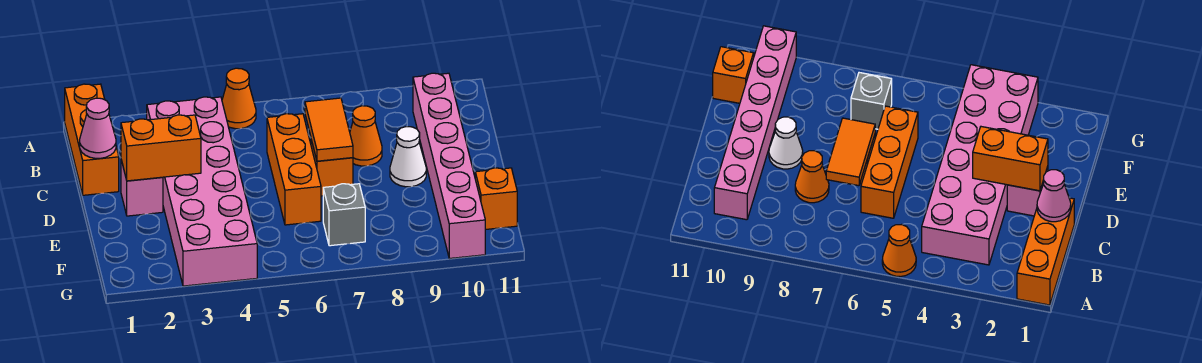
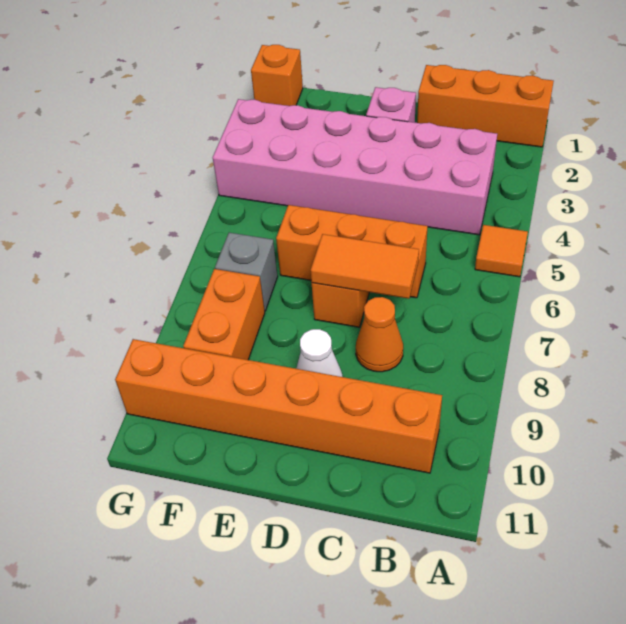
orange cone A5 level 1 -> orange tile A5 level 1
pink brick B10:G10 level 1 -> orange brick B10:G10 level 1
pink cone C1 level 2 -> none
orange brick D2:D3 level 2 -> orange brick F8:F9 level 1
orange brick F11 level 1 -> orange brick G1 level 1

